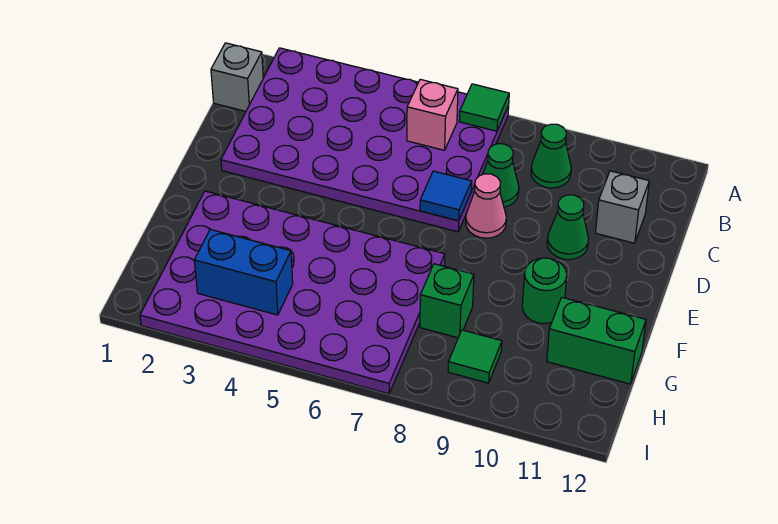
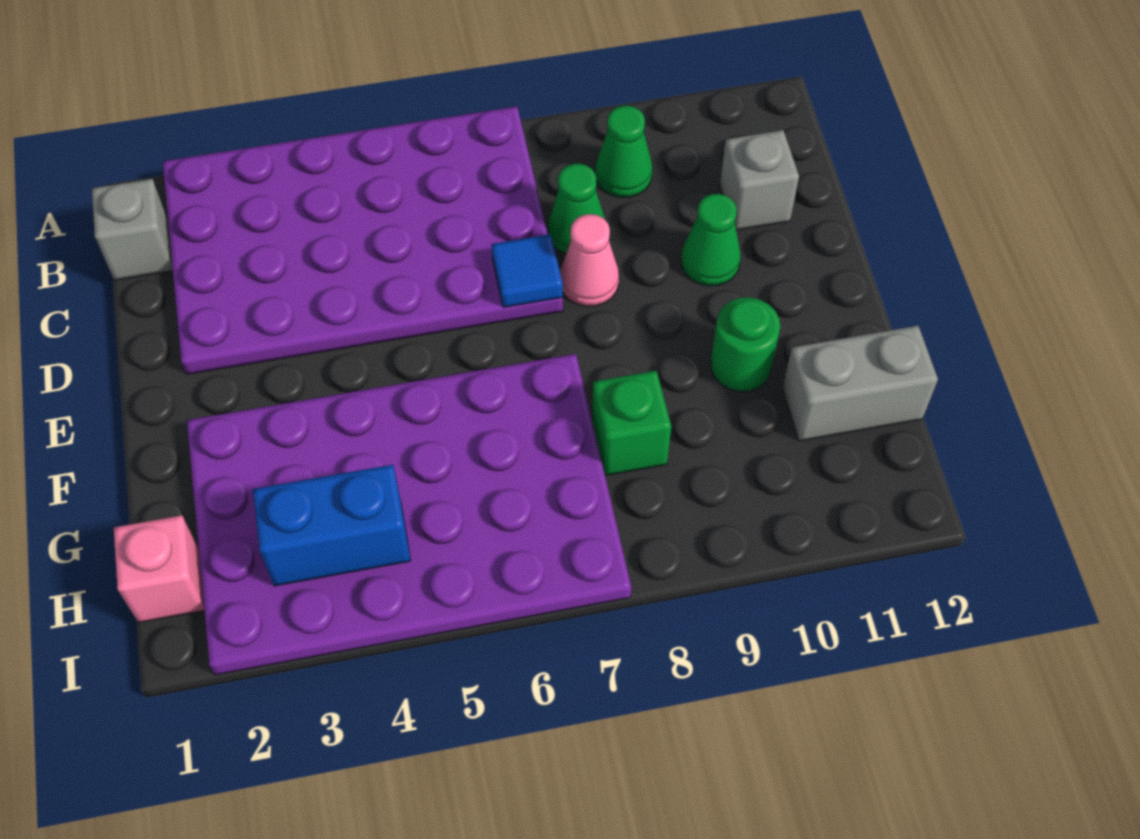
green tile A7 level 2 -> none
pink brick B6 level 2 -> pink brick H1 level 1
green brick G11:G12 level 1 -> grey brick G11:G12 level 1
green tile H9 level 1 -> none

